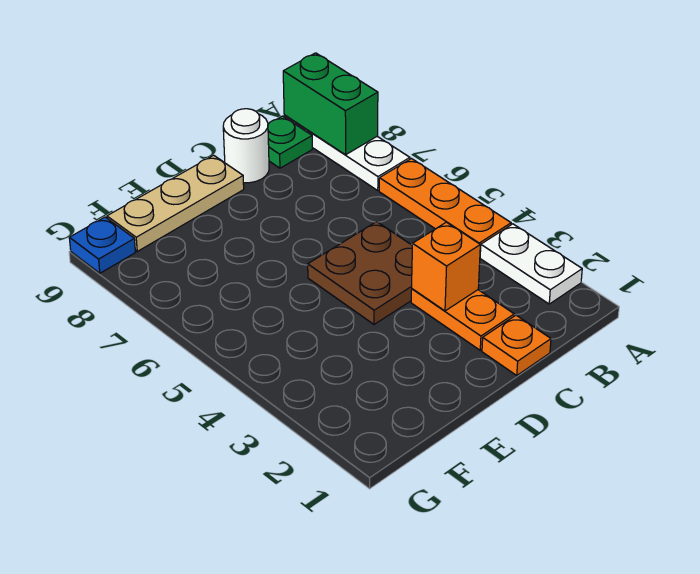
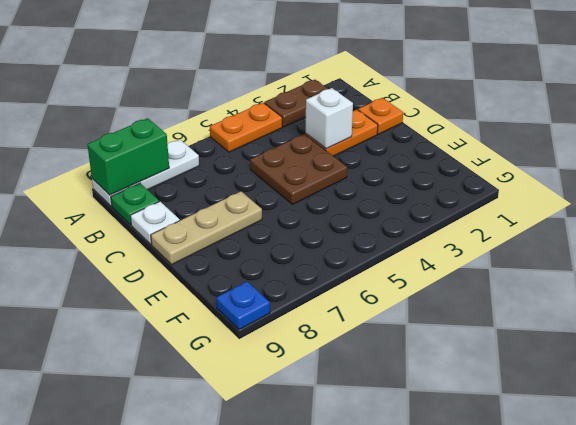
white plate A2:A3 level 1 -> brown plate A2:A3 level 1
orange plate A4:A6 level 1 -> orange plate A4:A5 level 1
orange brick C3 level 2 -> white brick C3 level 2
white round brick C9 level 1 -> white plate C9 level 1
tan plate D9:F9 level 1 -> tan plate D7:D9 level 1

